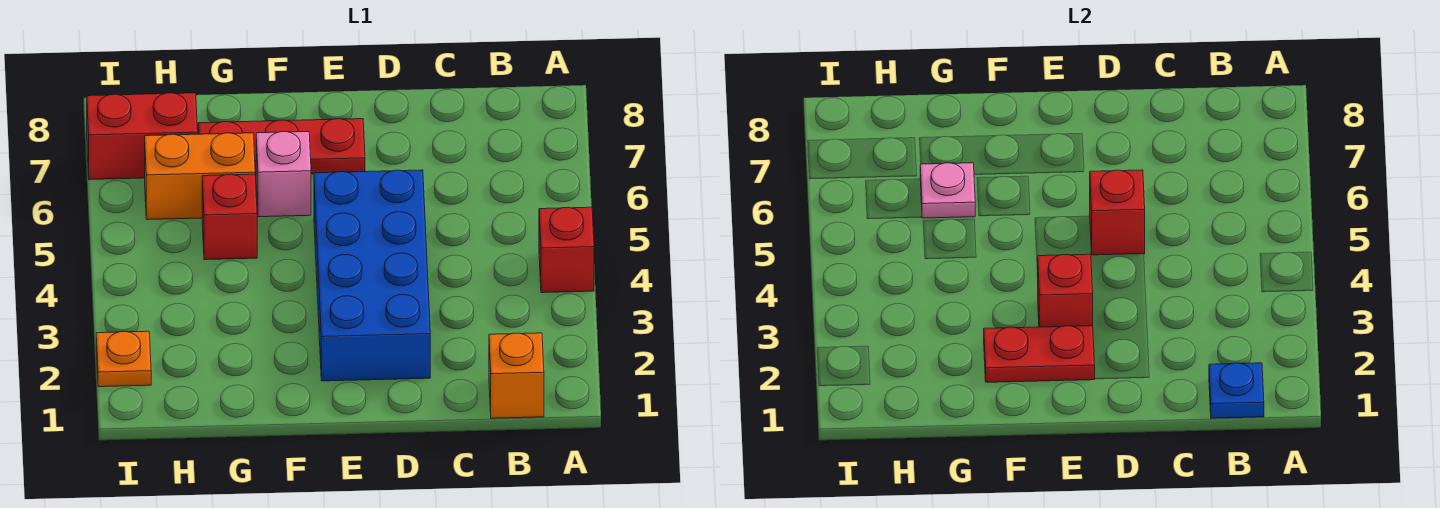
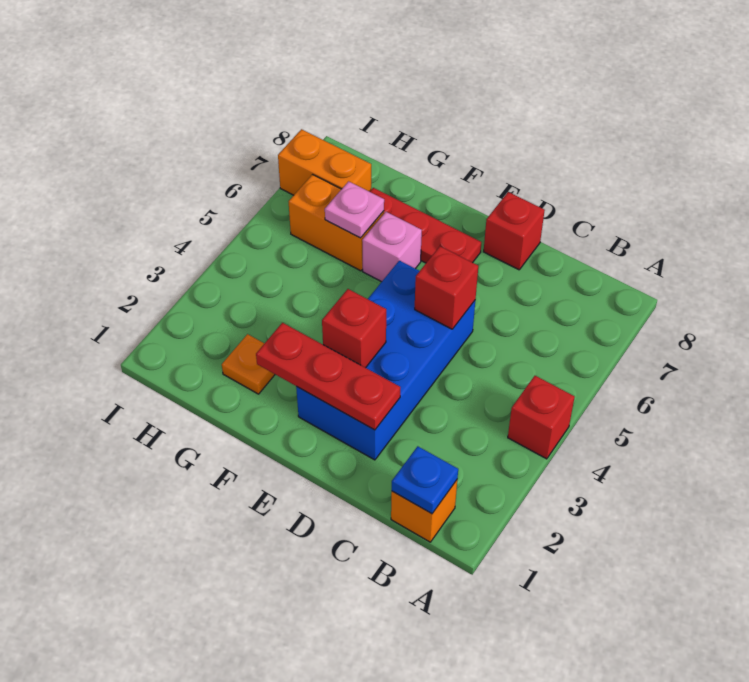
red plate E2:F2 level 2 -> red plate D2:F2 level 2
red brick G5 level 1 -> red brick D8 level 1
red brick H7:I7 level 1 -> orange brick H7:I7 level 1
orange plate I2 level 1 -> orange plate G2 level 1

